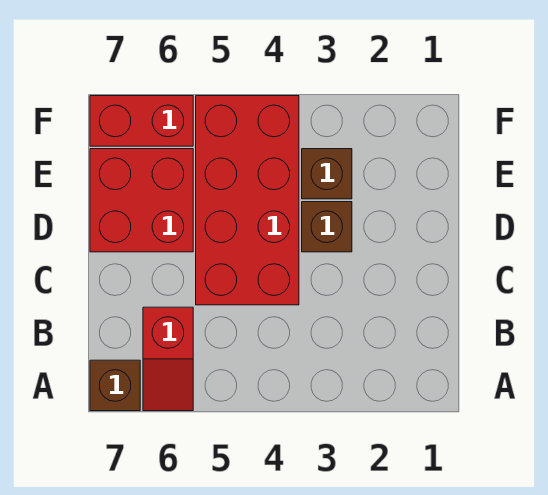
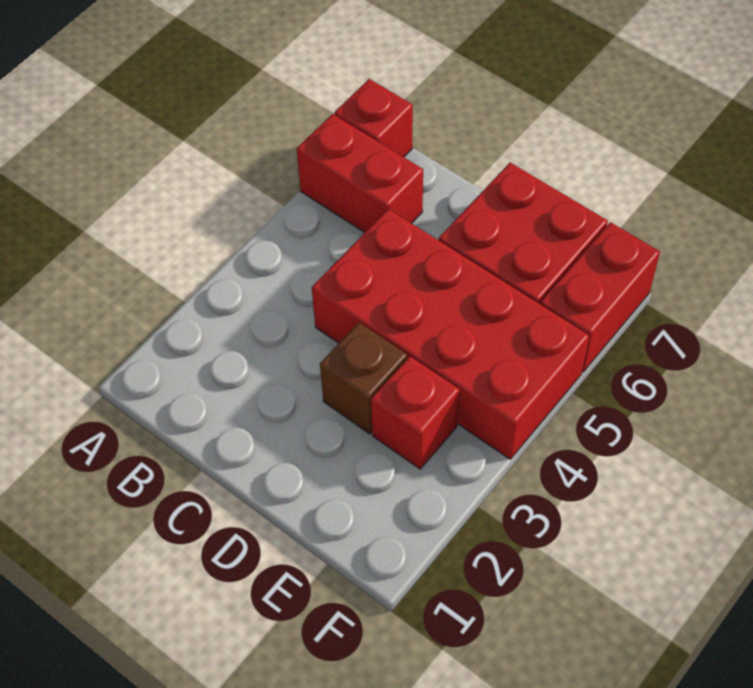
red slope A6:B6 level 1 top B -> red brick A6:B6 level 1
brown brick A7 level 1 -> red brick A7 level 1
brown brick E3 level 1 -> red brick E3 level 1

